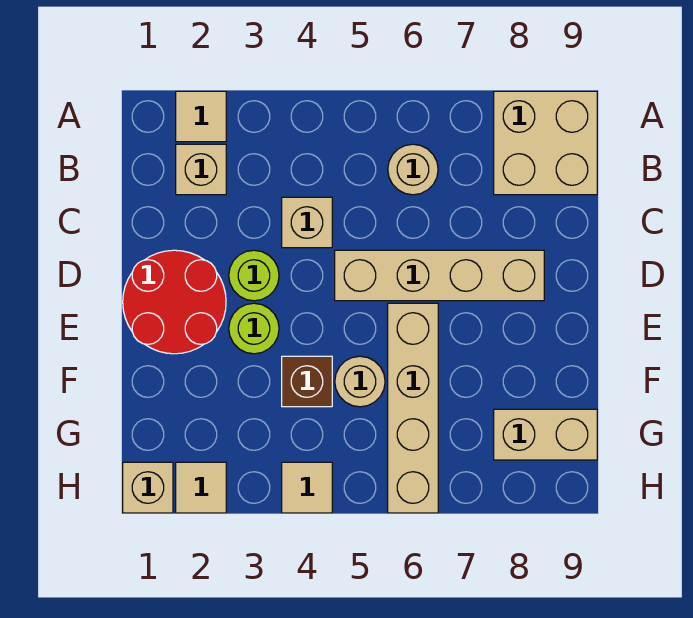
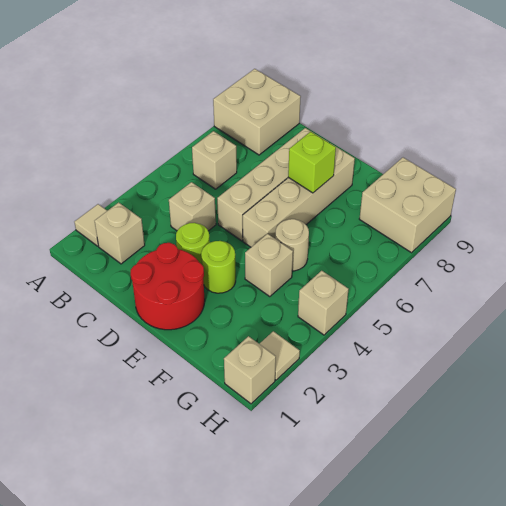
tan round brick B6 level 1 -> tan brick B6 level 1
tan brick E6:H6 level 1 -> tan brick E5:E8 level 1
none -> lime brick E7 level 2
brown brick F4 level 1 -> tan brick F4 level 1
tan brick G8:G9 level 1 -> tan brick G8:H9 level 1
tan tile H4 level 1 -> tan brick H4 level 1

